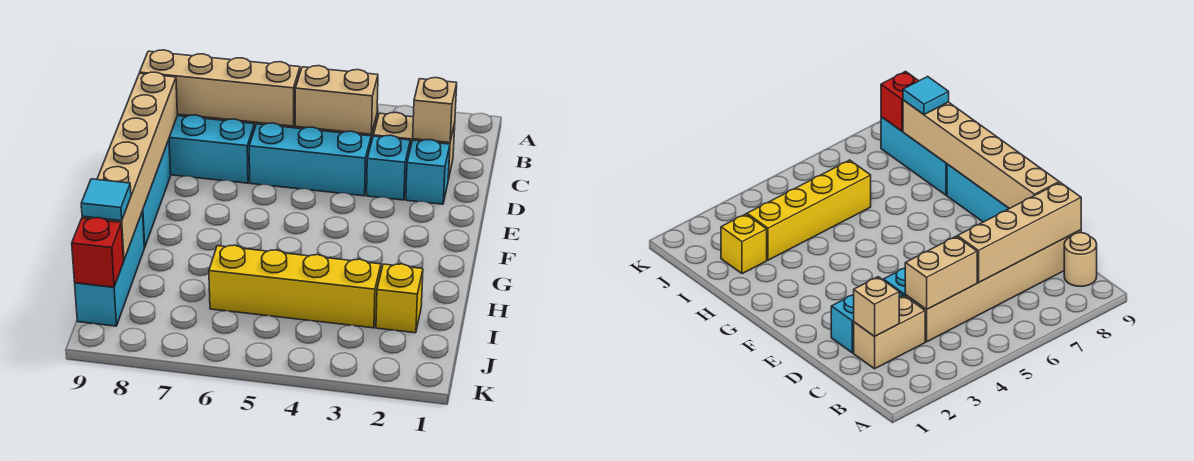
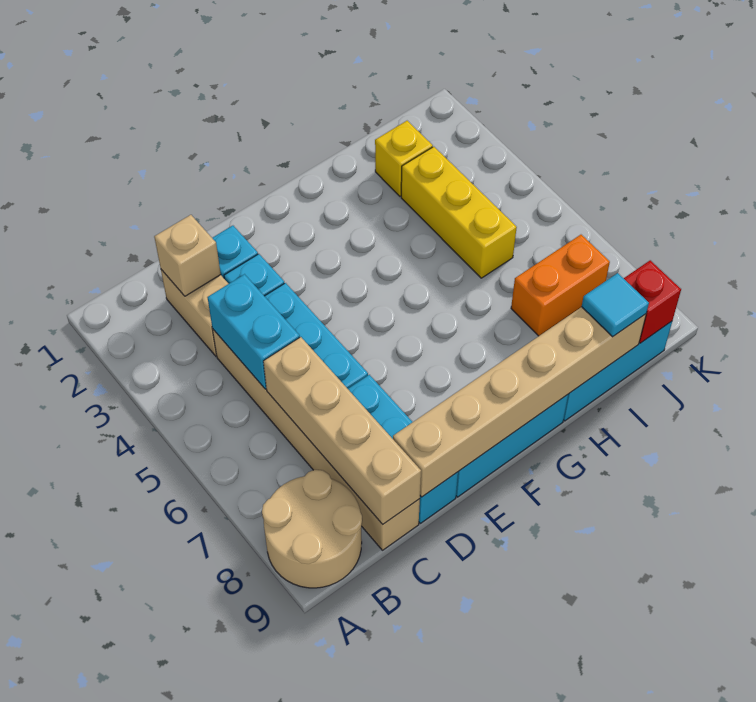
tan round brick B9 level 1 -> tan round brick A8:B9 level 1
tan brick C4:C5 level 2 -> cyan brick C4:C5 level 2
yellow brick I3:I6 level 1 -> yellow brick I3:I5 level 1
none -> orange brick I7:J7 level 1

